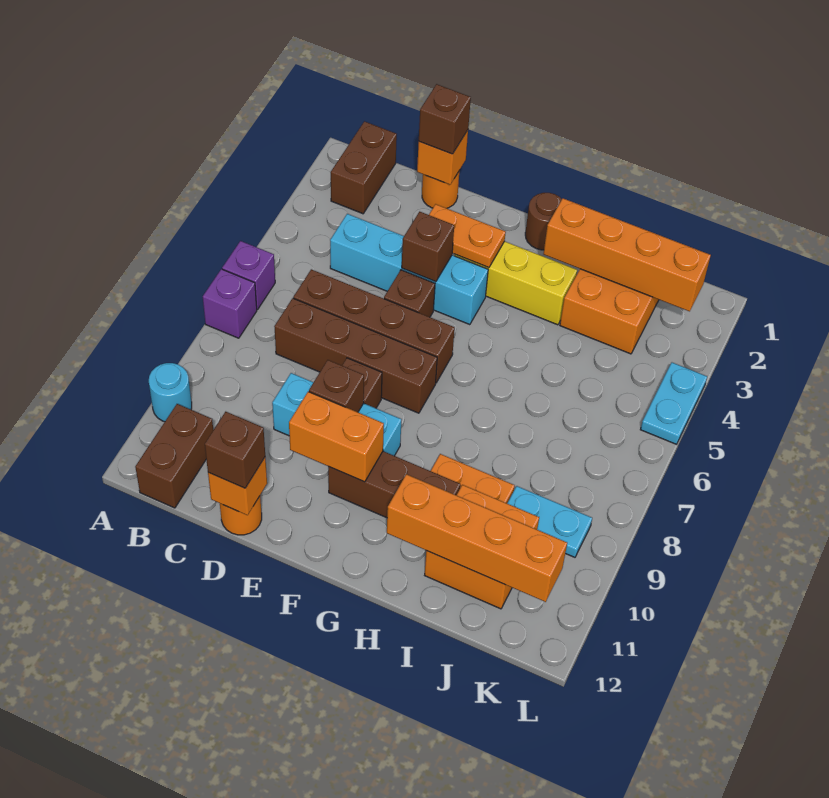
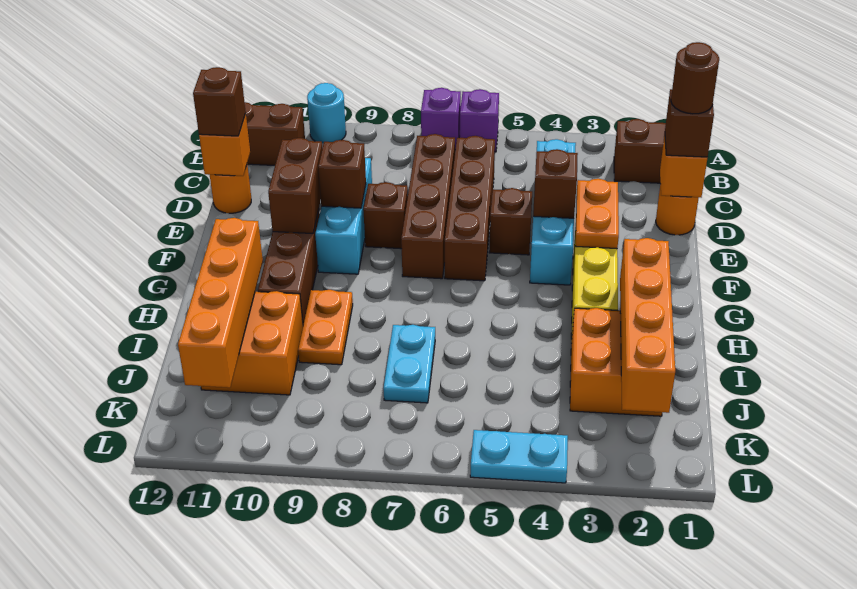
orange brick E10:F10 level 2 -> brown brick E10:F10 level 2
brown round brick G1 level 1 -> brown round brick D1 level 4
cyan plate J9:K9 level 1 -> cyan plate I7:J7 level 1

